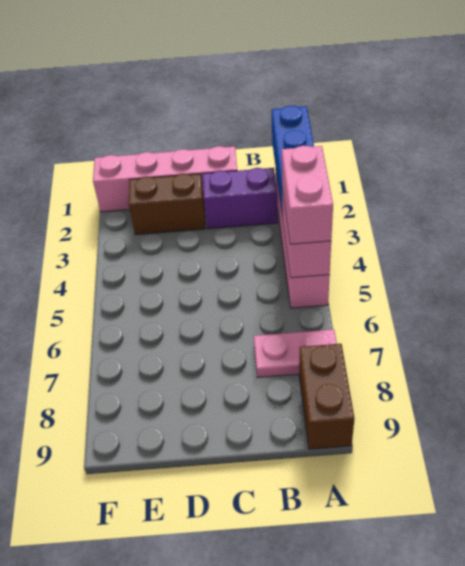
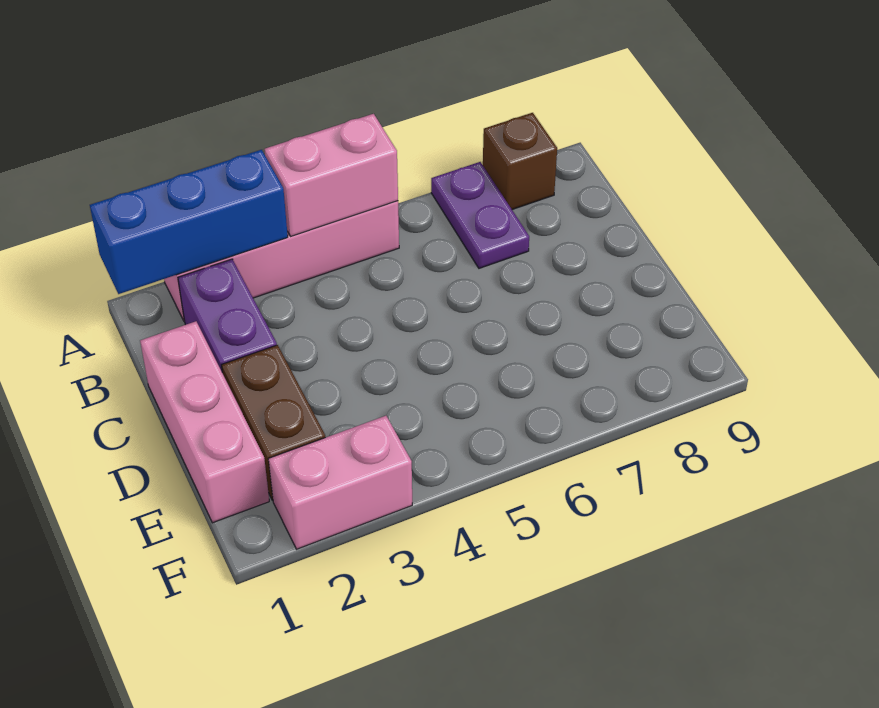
pink brick A4:A5 level 3 -> pink brick F2:F3 level 1
pink plate A7:B7 level 1 -> purple plate A7:B7 level 1
brown brick A8:A9 level 1 -> brown brick A8 level 1
pink brick C1:F1 level 1 -> pink brick C1:E1 level 1

